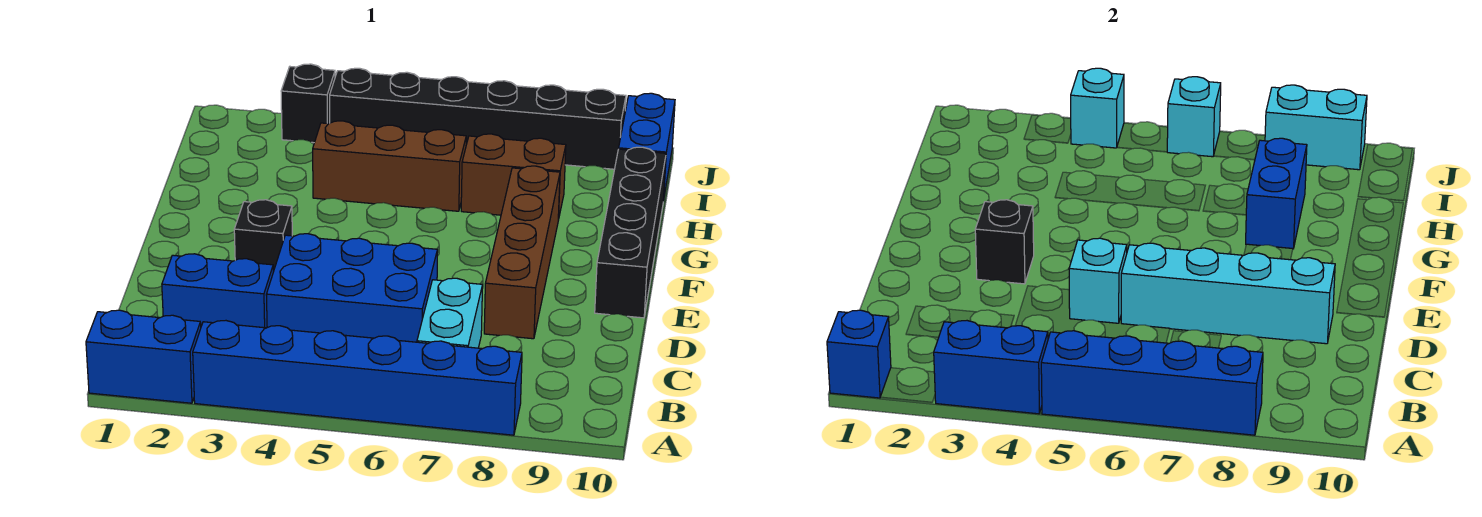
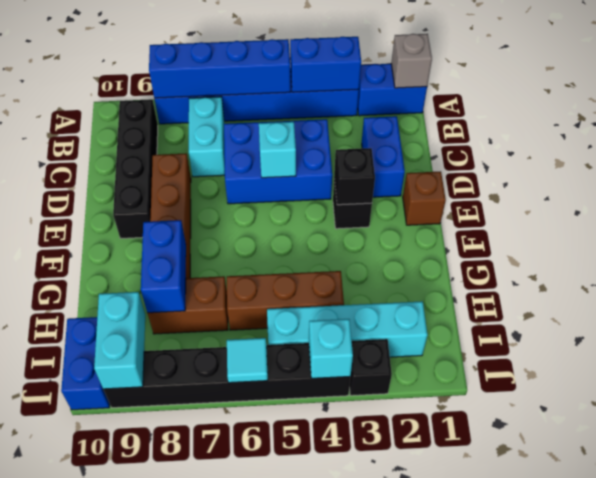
blue brick A1 level 2 -> grey brick A1 level 2
blue brick C2:C3 level 1 -> blue brick C2:D2 level 1
cyan brick D6:D9 level 2 -> cyan brick I2:I5 level 1
none -> brown brick E1 level 1
black brick E10:H10 level 1 -> black brick B9:E9 level 1
cyan brick J6 level 2 -> cyan tile J6 level 2
cyan brick J8:J9 level 2 -> cyan brick I9:J9 level 2

